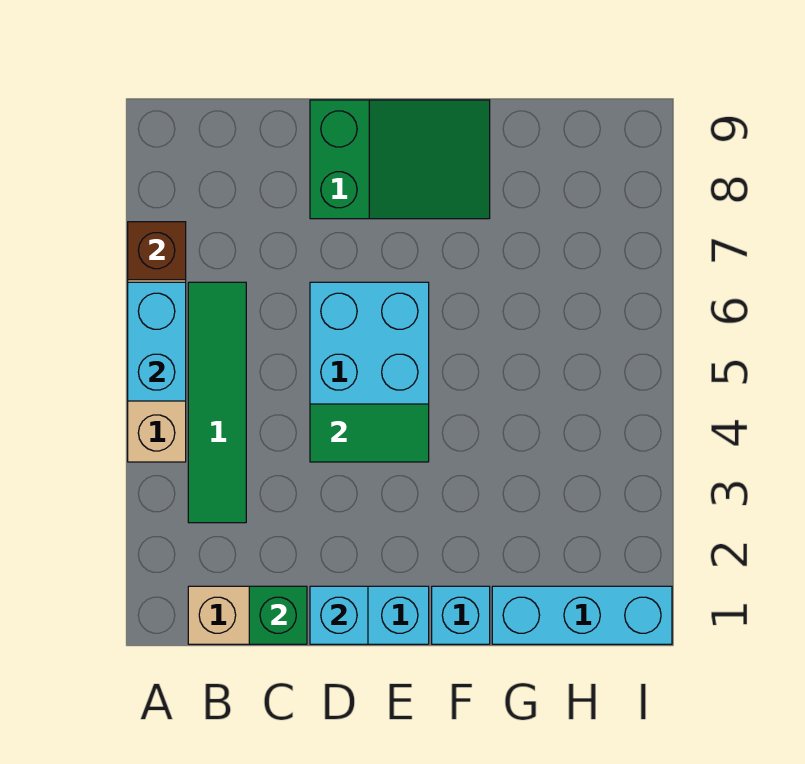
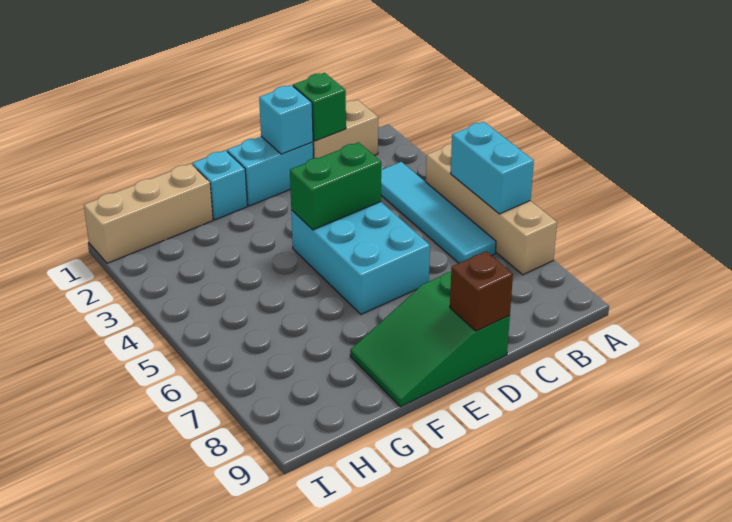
brown brick A7 level 2 -> brown brick D9 level 2
green tile B3:B6 level 1 -> cyan tile B3:B6 level 1
green tile D4:E4 level 2 -> green brick D4:E4 level 2
cyan brick G1:I1 level 1 -> tan brick G1:I1 level 1

